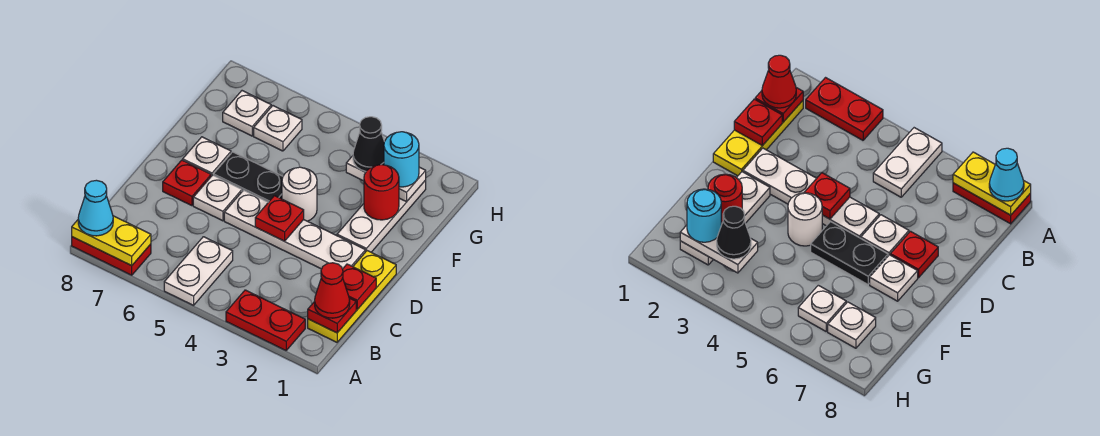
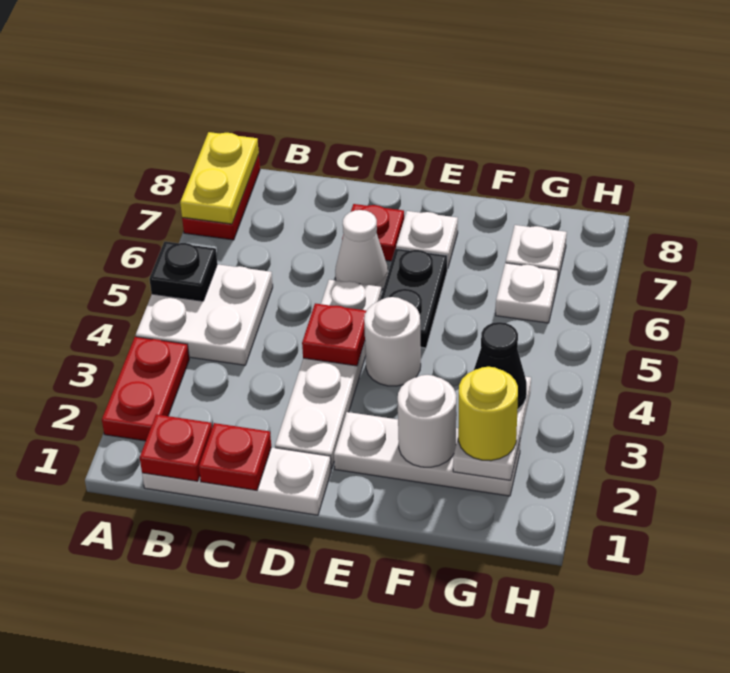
white plate A5:B5 level 1 -> white plate A4:B5 level 1
none -> black plate A5 level 2
cyan cone A8 level 3 -> none
yellow plate B1:D1 level 1 -> white plate B1:D1 level 1
red cone B1 level 3 -> none
white plate D6 level 1 -> white cone D6 level 1
red round brick F2 level 2 -> white round brick F2 level 2
cyan round brick G2 level 3 -> yellow round brick G2 level 3

